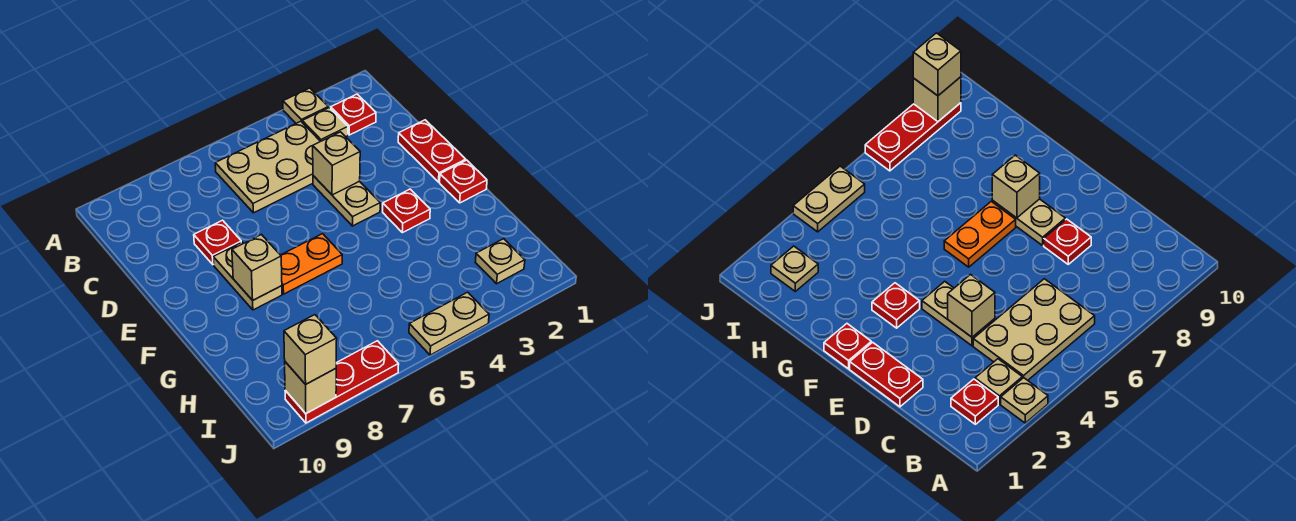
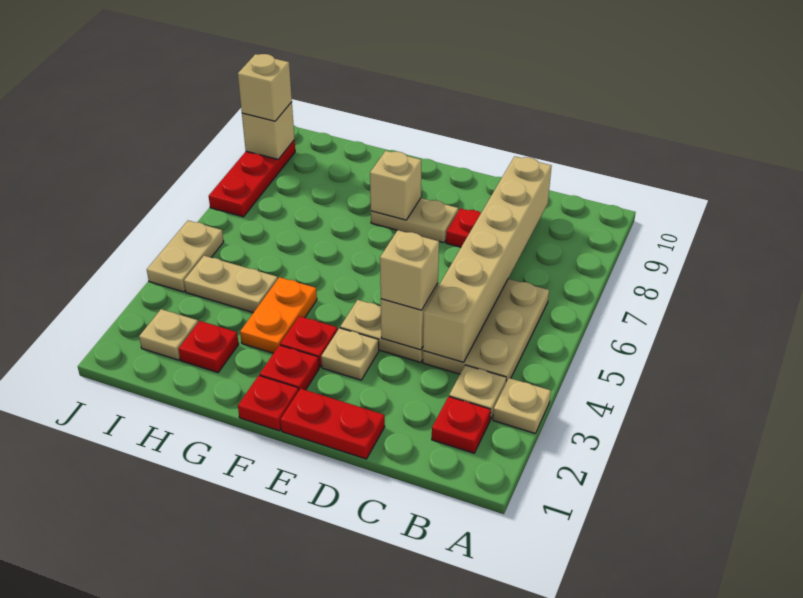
none -> tan brick C4:C9 level 2
none -> tan brick D4 level 3
none -> tan plate E3 level 1
none -> red plate F2 level 1
orange plate F6:F7 level 1 -> orange plate G3:G4 level 1
none -> red plate H2 level 1
none -> tan plate H4:I4 level 1

